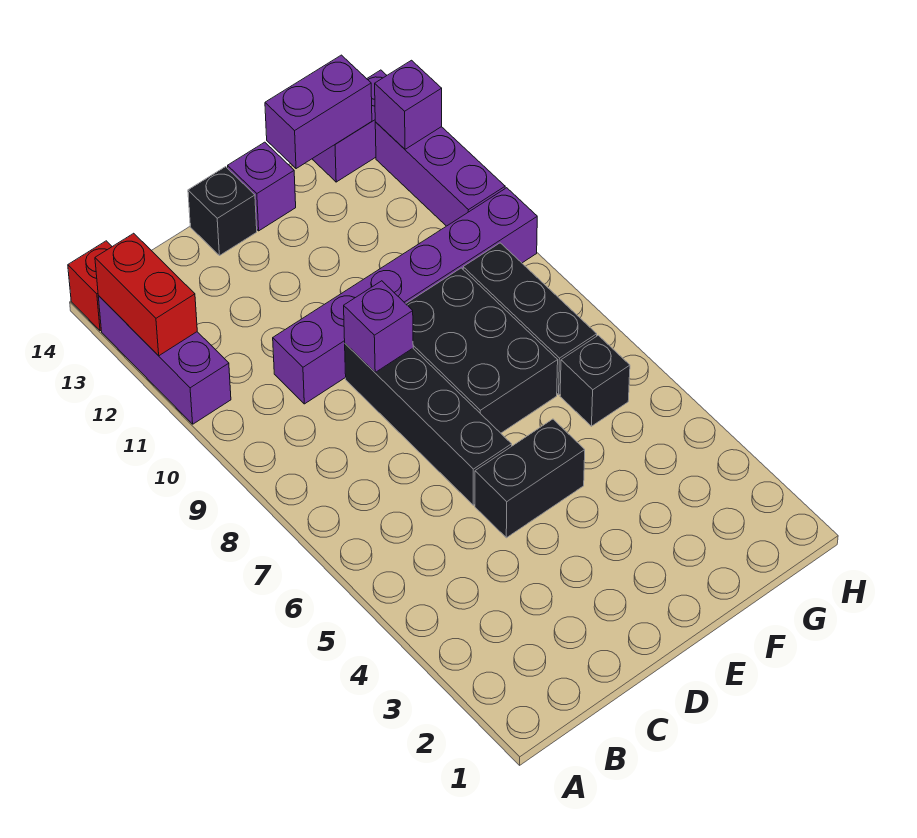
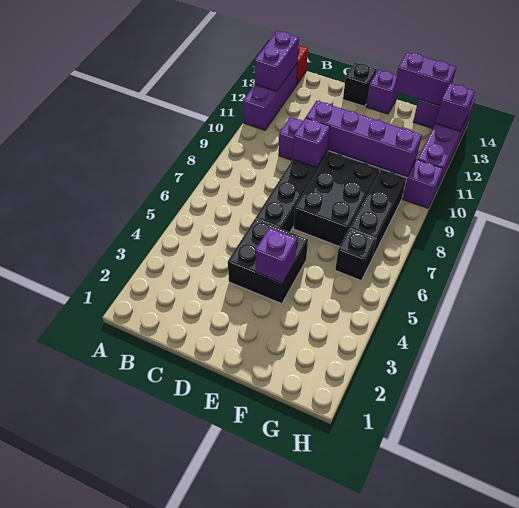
red brick A12:A13 level 2 -> purple brick A12:A13 level 2
black brick D5:E5 level 1 -> black brick D4:E5 level 1
none -> purple brick D10:G10 level 2
none -> purple brick E4 level 2

